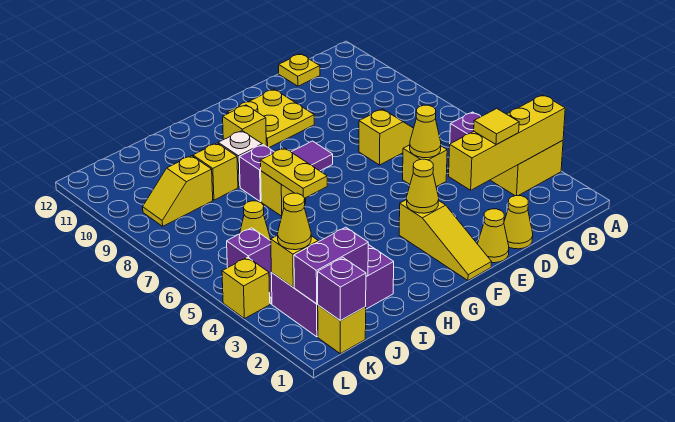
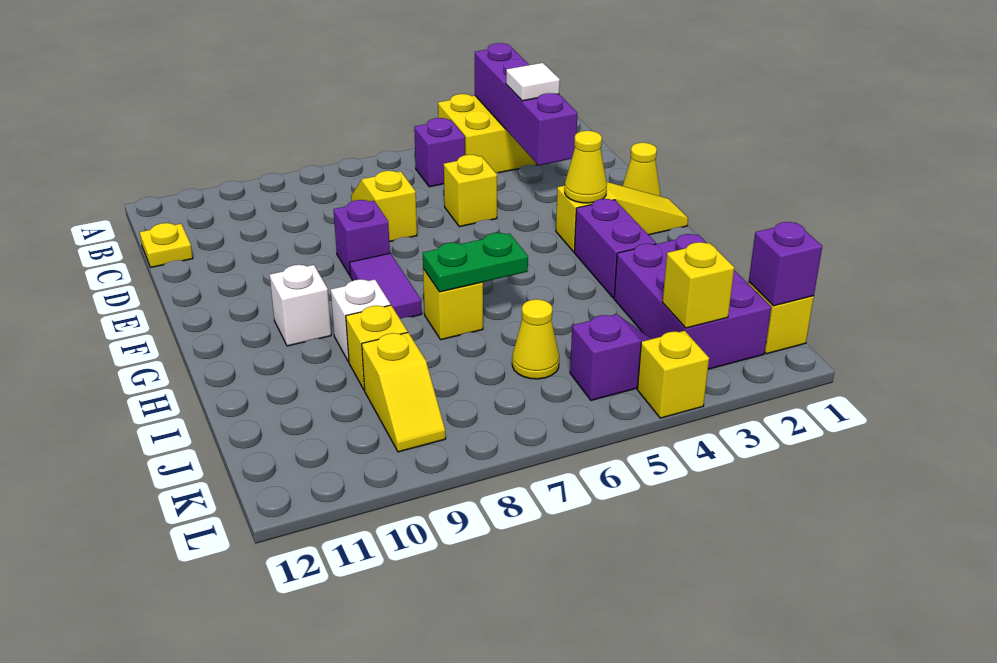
yellow brick A3:D3 level 2 -> purple brick A3:D3 level 2
yellow tile C3 level 3 -> white tile C3 level 3
yellow cone D1 level 1 -> none
yellow cone D5 level 2 -> none
yellow plate E10:F11 level 1 -> none
yellow brick G10 level 1 -> white brick G10 level 1
yellow plate H6:H7 level 2 -> green plate H6:H7 level 2
purple brick H8 level 1 -> purple brick E8 level 1
purple brick J2:K2 level 2 -> purple brick G3:H3 level 1
yellow cone K3 level 3 -> none

